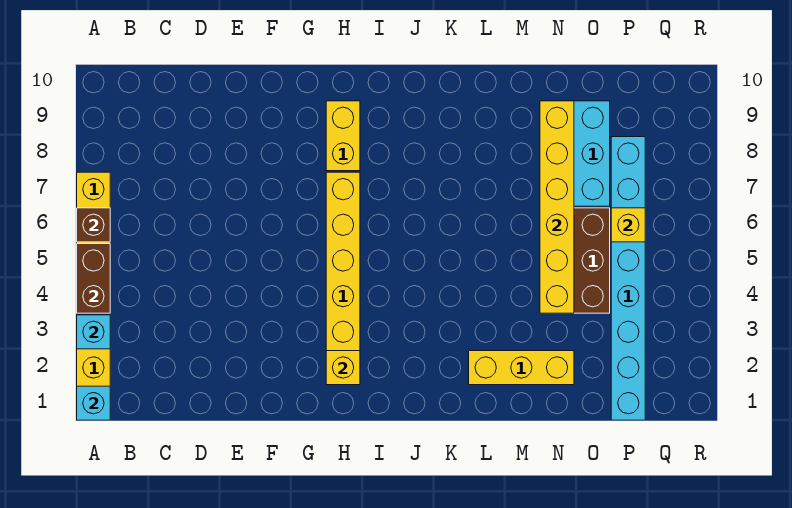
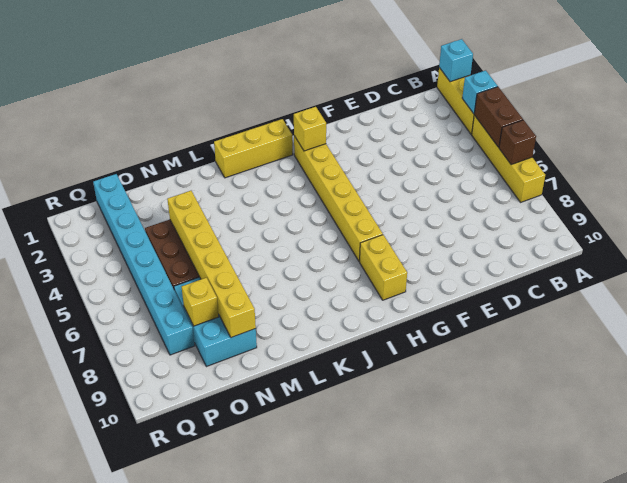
yellow brick L2:N2 level 1 -> yellow brick I1:K1 level 1
yellow brick P6 level 2 -> yellow brick O8 level 2

